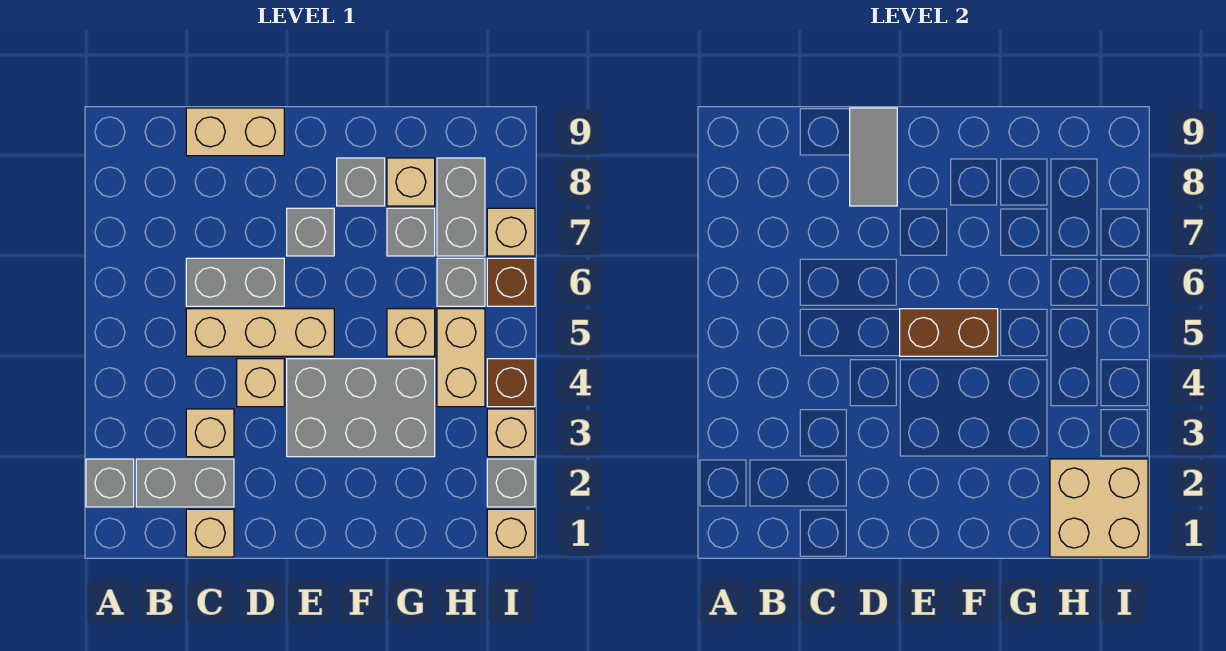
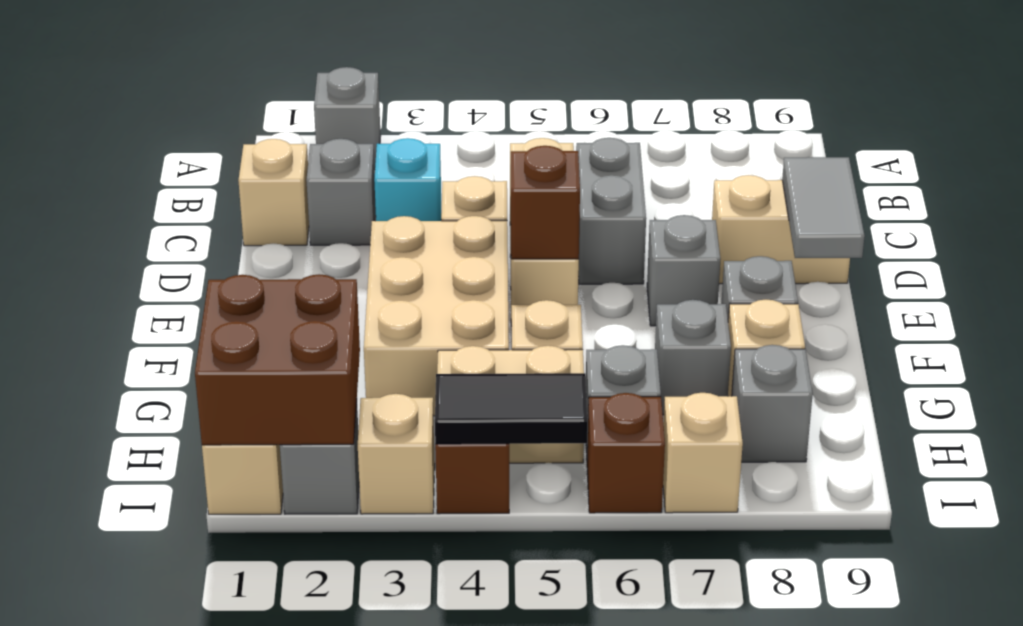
grey brick B2:C2 level 1 -> grey brick C2 level 1
tan brick C3 level 1 -> cyan brick C3 level 1
tan brick C9:D9 level 1 -> tan brick D8:D9 level 1
grey tile D8:D9 level 2 -> grey tile D9:E9 level 2
grey brick E3:G4 level 1 -> tan brick E3:G4 level 1
brown brick E5:F5 level 2 -> brown brick E5 level 2
tan brick H1:I2 level 2 -> brown brick H1:I2 level 2
grey brick H7:H8 level 1 -> grey brick H8 level 1
none -> black tile I4:I5 level 2

